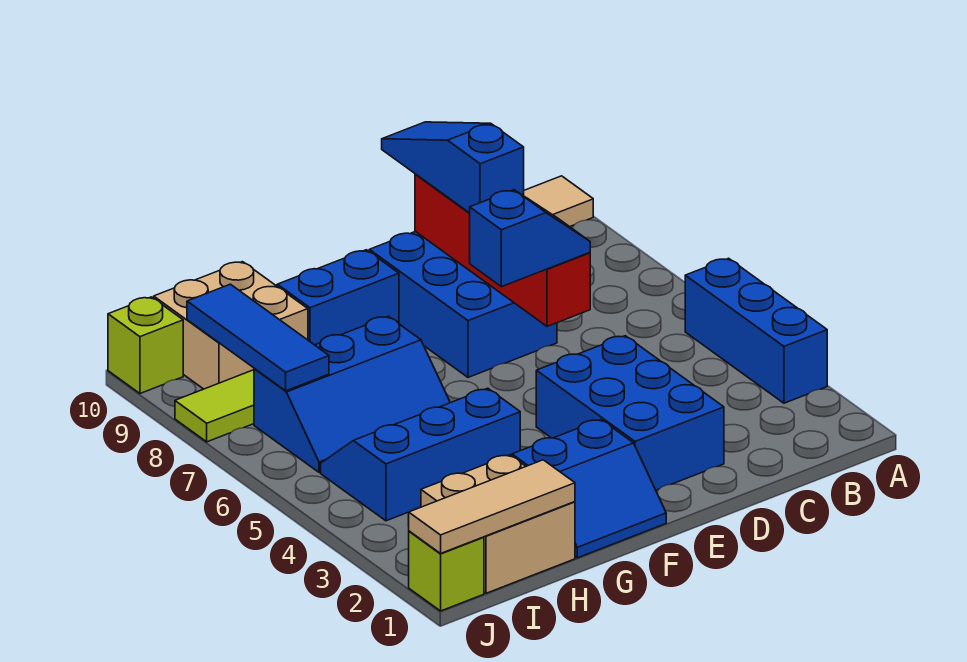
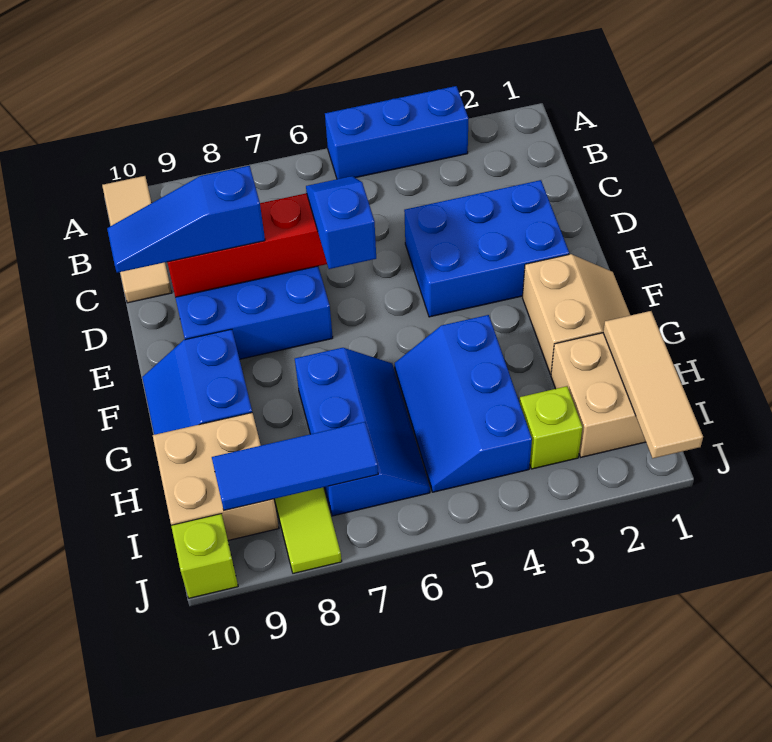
blue slope F1:G2 level 1 top 2 -> tan slope F1:G2 level 1 top 2
lime brick J1 level 1 -> lime brick I3 level 1

